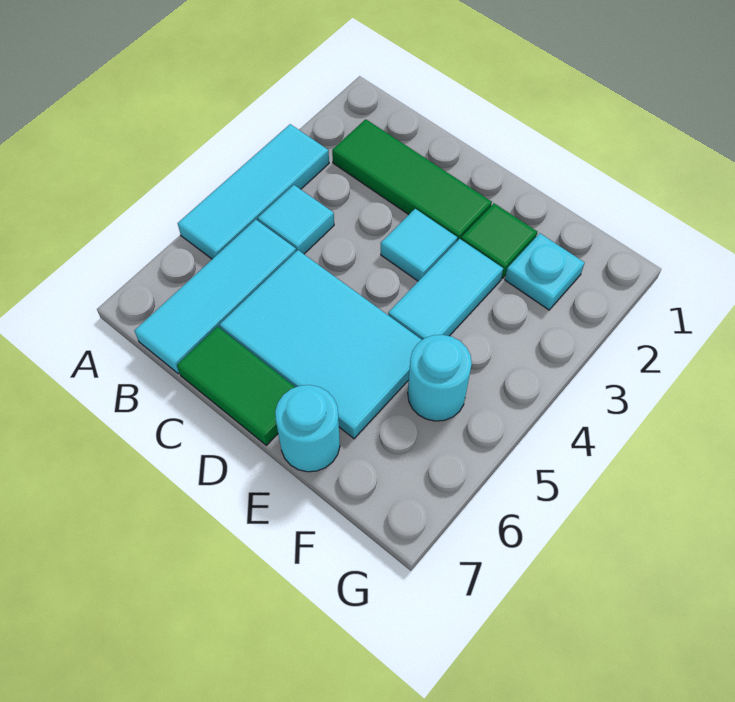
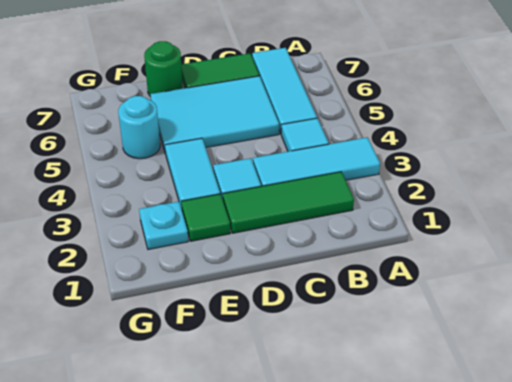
cyan tile A3:A5 level 1 -> cyan tile A3:C3 level 1
cyan round brick E7 level 1 -> green round brick E7 level 1

